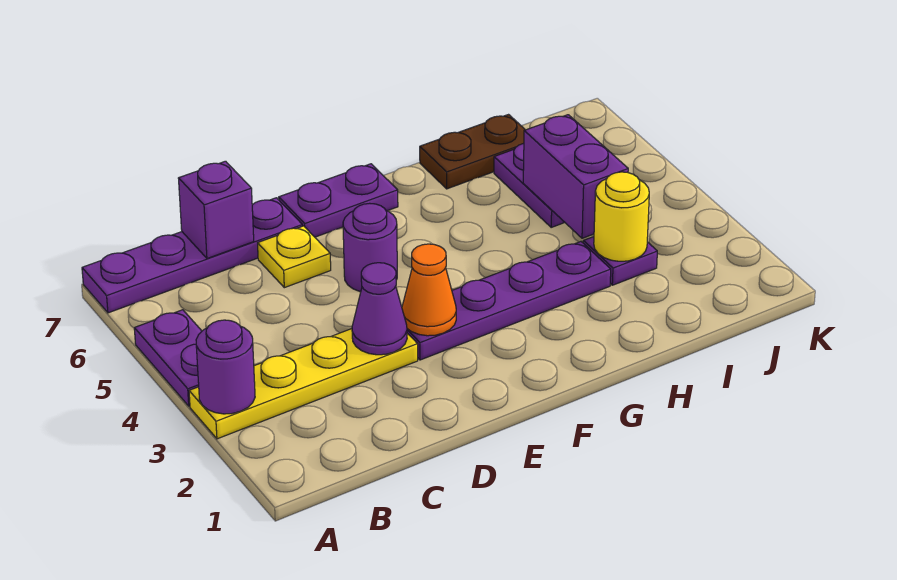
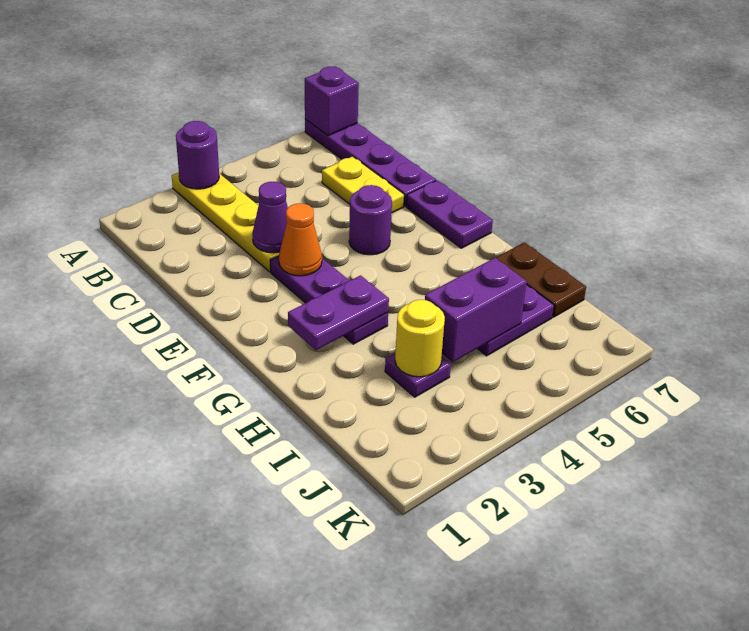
purple plate A4:A5 level 1 -> purple plate G2:G3 level 2
purple brick C7 level 2 -> purple brick A7 level 2
yellow plate D6 level 1 -> yellow plate C6:D6 level 1
purple plate E3:H3 level 1 -> purple plate E3:G3 level 1

